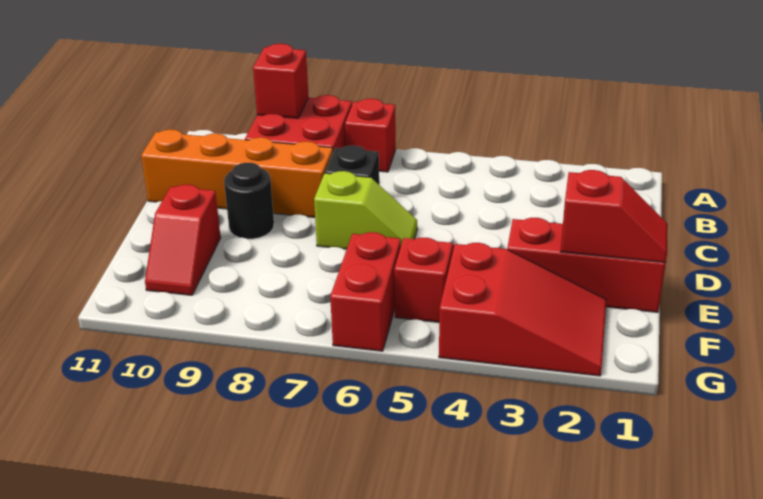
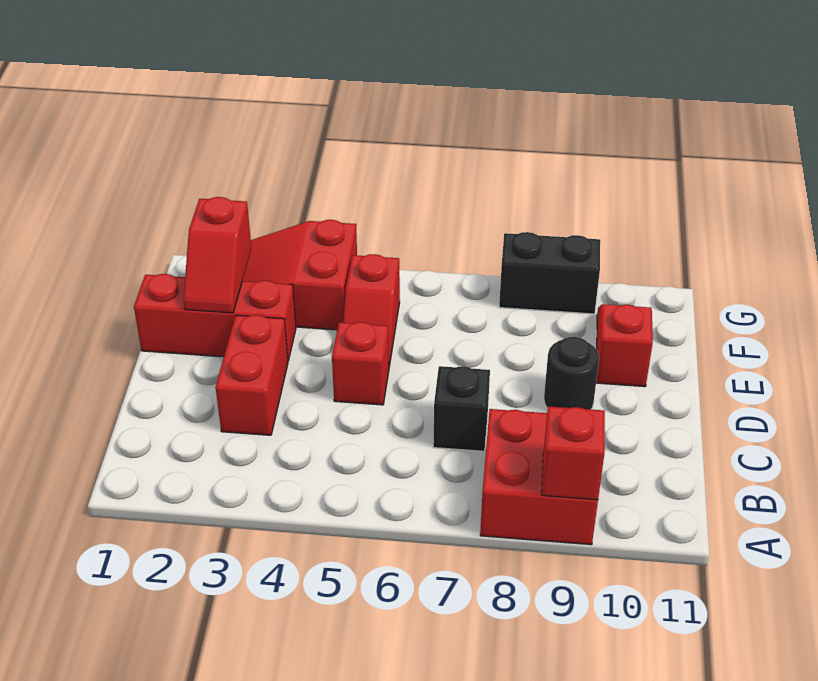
red brick A7 level 1 -> red brick D5 level 1
orange brick C8:C11 level 1 -> none
lime slope D6:D7 level 1 top 7 -> none
red slope E1:E2 level 2 top 2 -> red slope E2:F2 level 2 top F
red brick F6:G6 level 1 -> red brick C3:D3 level 1
none -> black brick G8:G9 level 1

